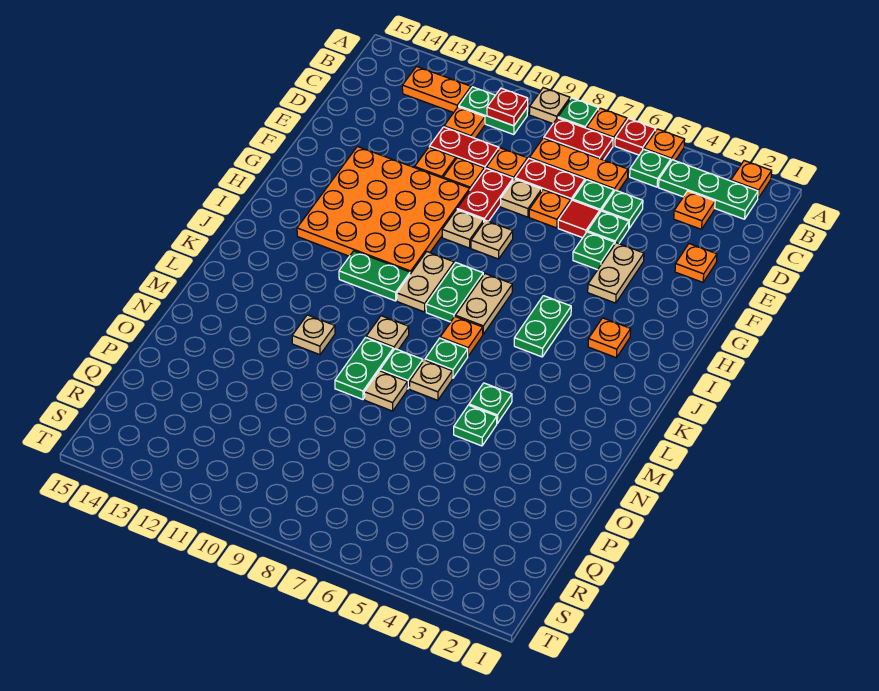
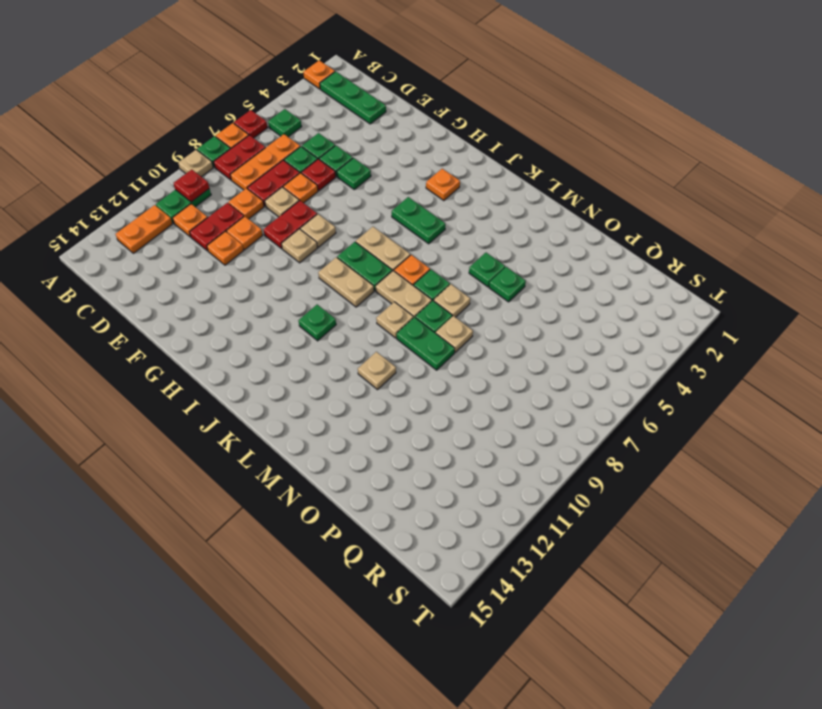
orange plate A5 level 1 -> none
green plate B2:B4 level 1 -> green plate B2:D2 level 1
orange plate C3 level 1 -> none
orange plate E2 level 1 -> none
red tile E6 level 1 -> red plate E6 level 1
red plate E9:F9 level 1 -> red plate F8:F9 level 1
tan plate F4:G4 level 1 -> tan plate K8:L8 level 1
orange plate F10:I13 level 1 -> none
green plate J10:J11 level 1 -> green plate J11 level 1

